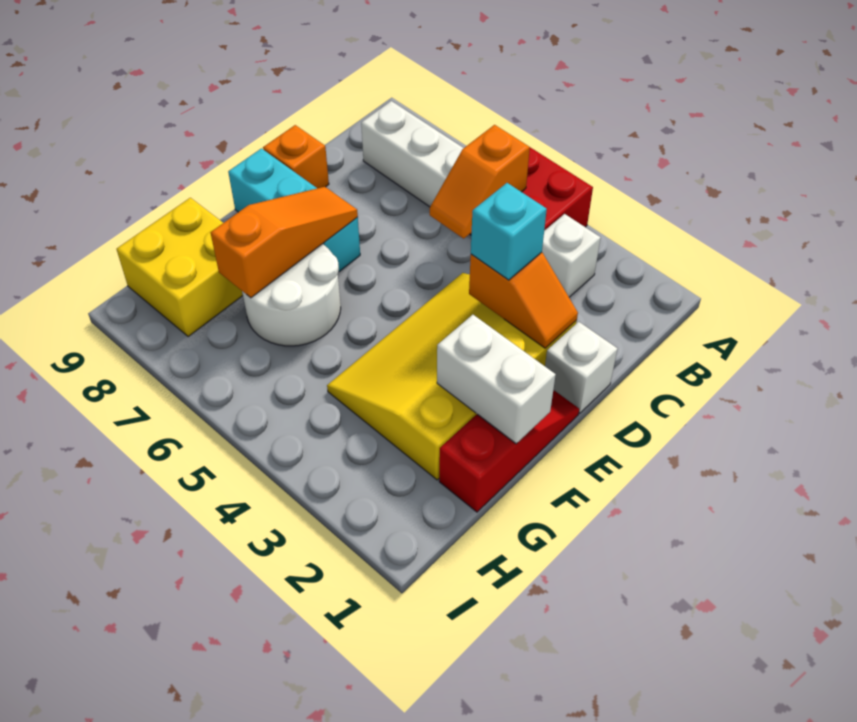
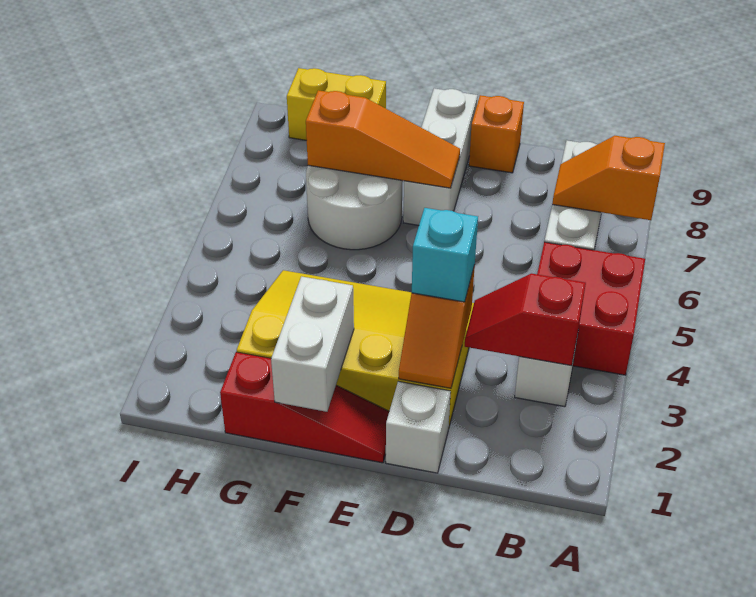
none -> red slope B3:C3 level 2 top B
orange slope B5:C5 level 2 top B -> orange slope A7:B7 level 2 top A
cyan brick E7:E9 level 1 -> white brick E7:E9 level 1
yellow brick G8:H9 level 1 -> yellow brick G9:H9 level 1

